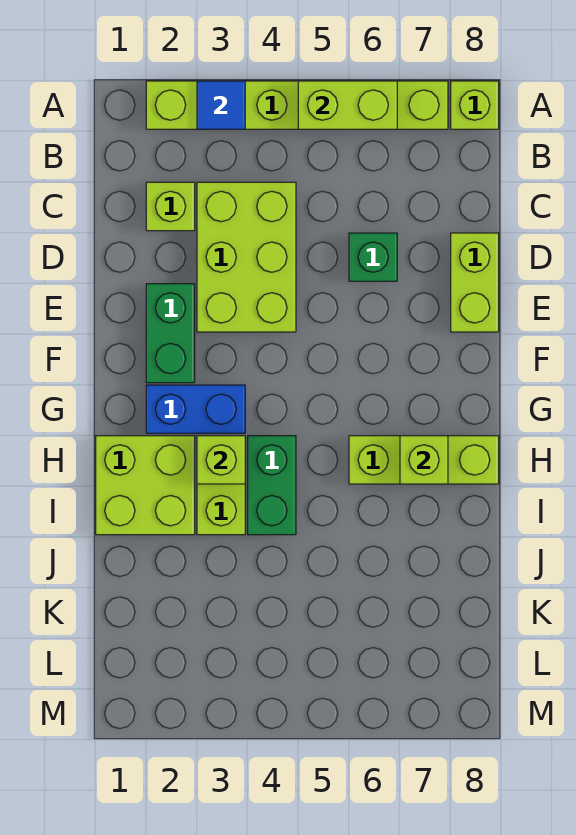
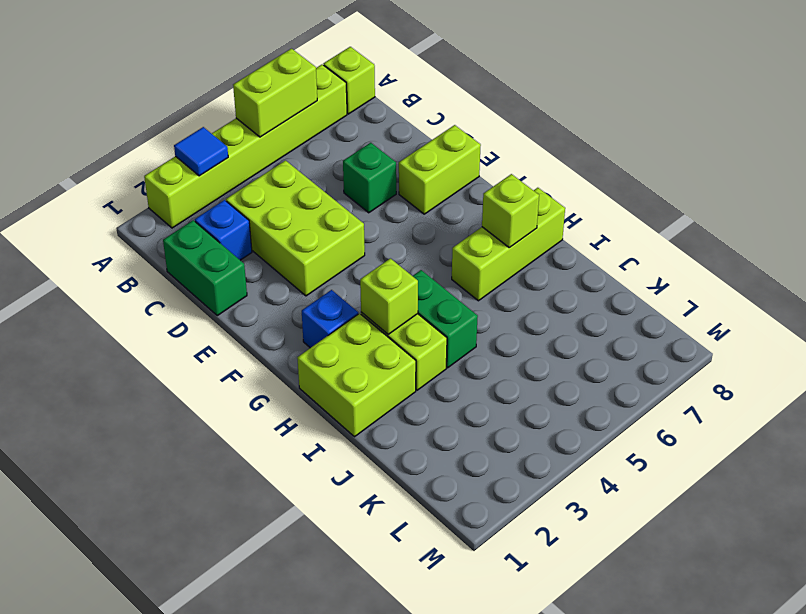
lime brick C2 level 1 -> blue brick C2 level 1
lime brick D8:E8 level 1 -> lime brick E7:E8 level 1
green brick E2:F2 level 1 -> green brick C1:D1 level 1
blue brick G2:G3 level 1 -> blue brick G2 level 1

